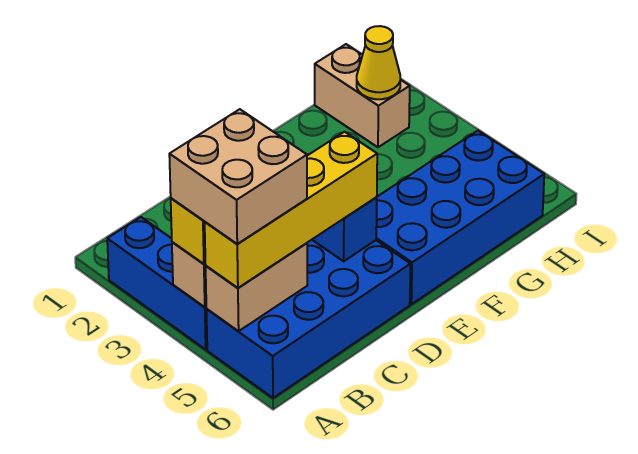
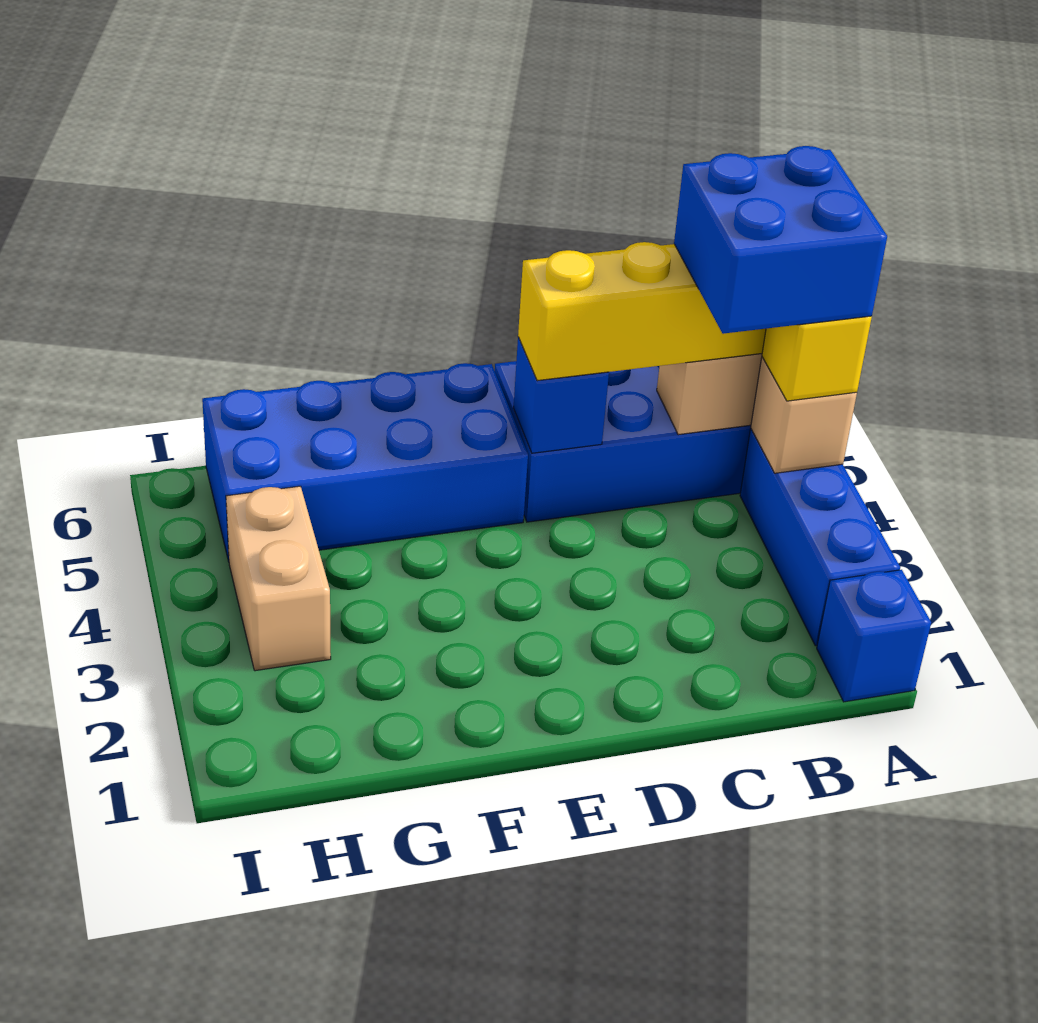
none -> blue brick A1 level 1
tan brick A4:B5 level 4 -> blue brick A4:B5 level 4
tan brick H1:H2 level 1 -> tan brick H3:H4 level 1
yellow cone H2 level 2 -> none

